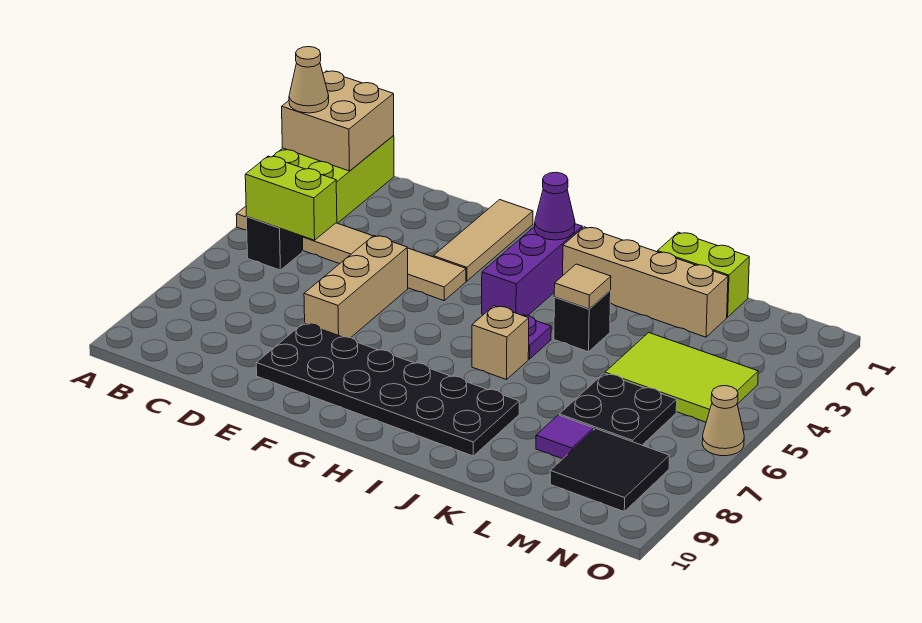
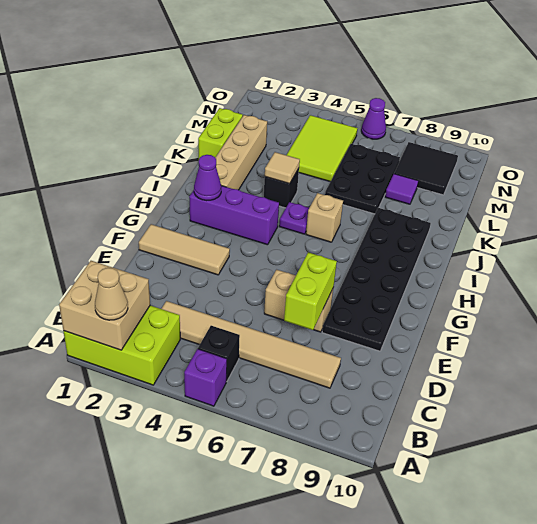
tan tile A4:F4 level 1 -> tan tile C3:C8 level 1
none -> purple brick A5 level 1
lime brick B5:C5 level 2 -> lime brick D7:E7 level 2
tan brick E5:E7 level 1 -> tan brick E6:E7 level 1
black plate L6:M7 level 1 -> black plate K6:M7 level 1
tan cone O6 level 1 -> purple cone O6 level 1

